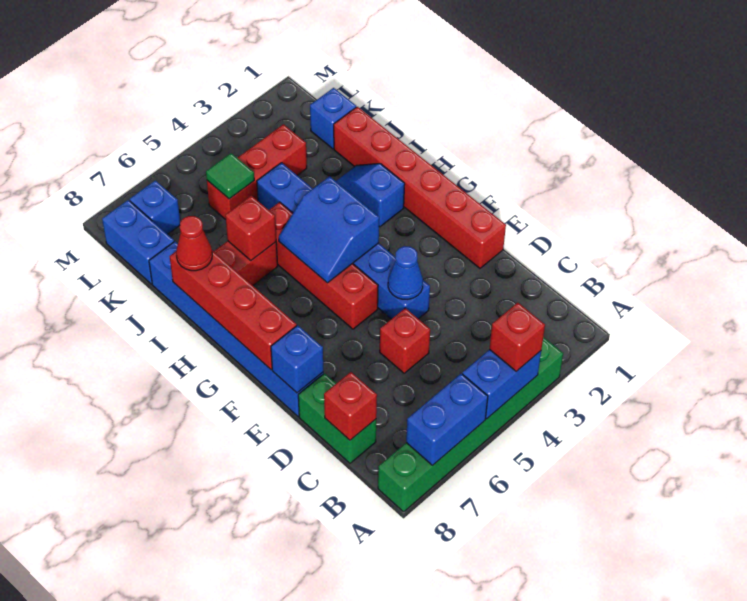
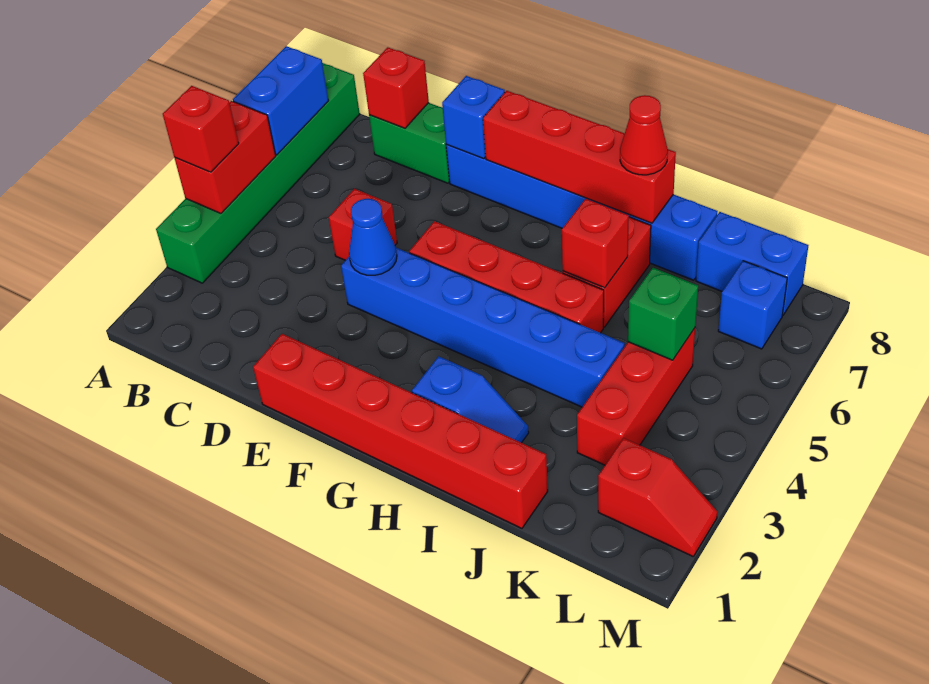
blue brick A4:A5 level 2 -> red brick A4:A5 level 2
blue slope G4:H5 level 2 top 4 -> none
blue brick K1 level 1 -> none
green tile K5 level 2 -> green brick K5 level 2
none -> red slope L2:M2 level 1 top L

